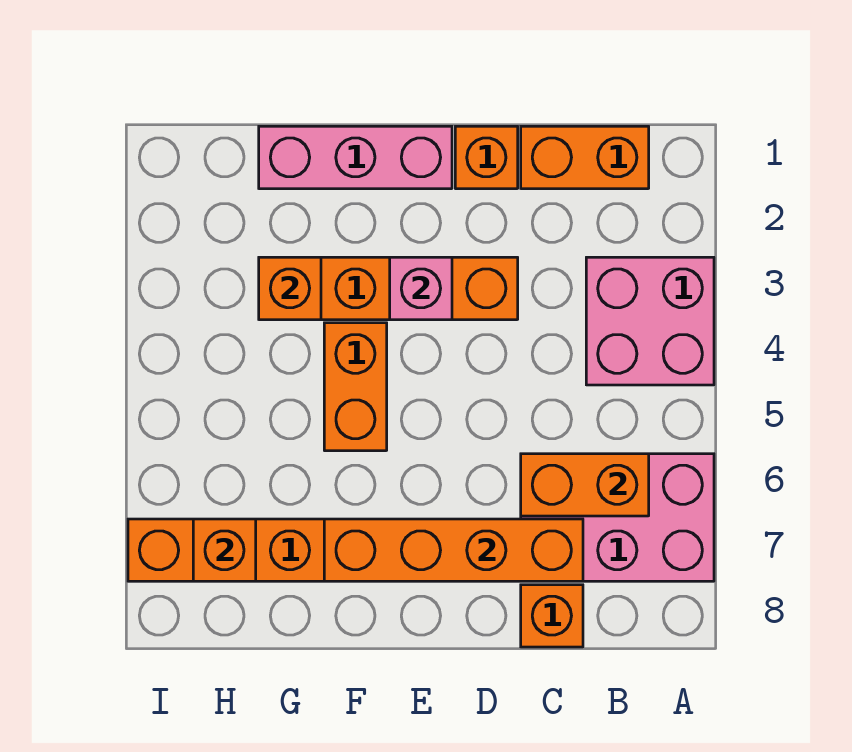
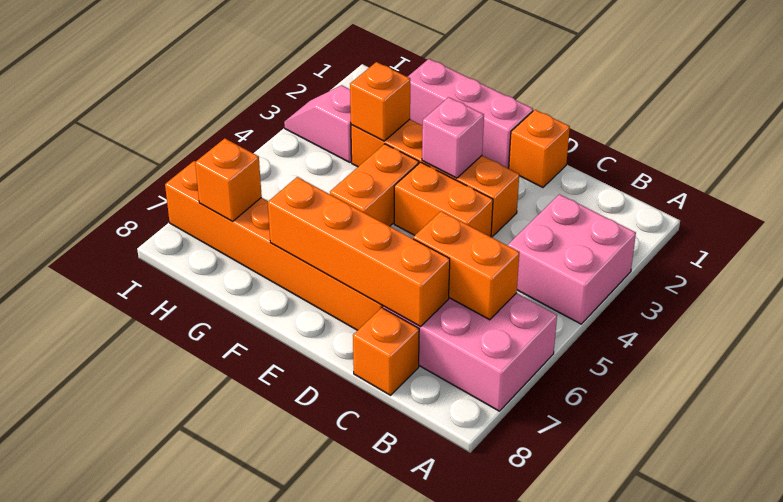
orange brick B1:C1 level 1 -> orange brick D4:E4 level 1
none -> pink slope H3:I3 level 1 top H

